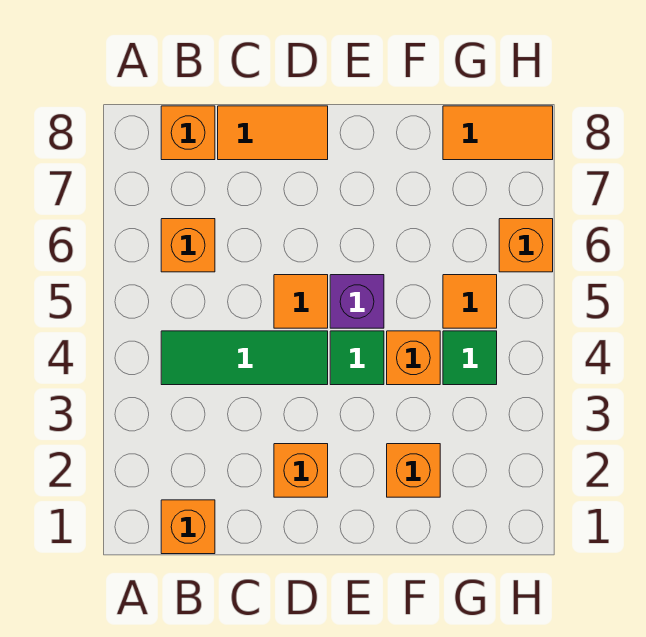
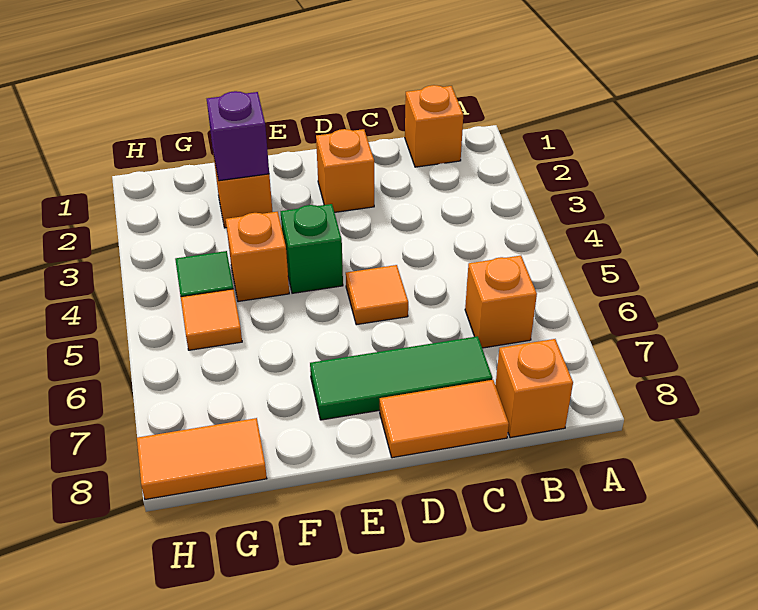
green tile B4:D4 level 1 -> green tile C7:E7 level 1
green tile E4 level 1 -> green brick E4 level 1
purple brick E5 level 1 -> purple brick F2 level 2
orange brick H6 level 1 -> none

